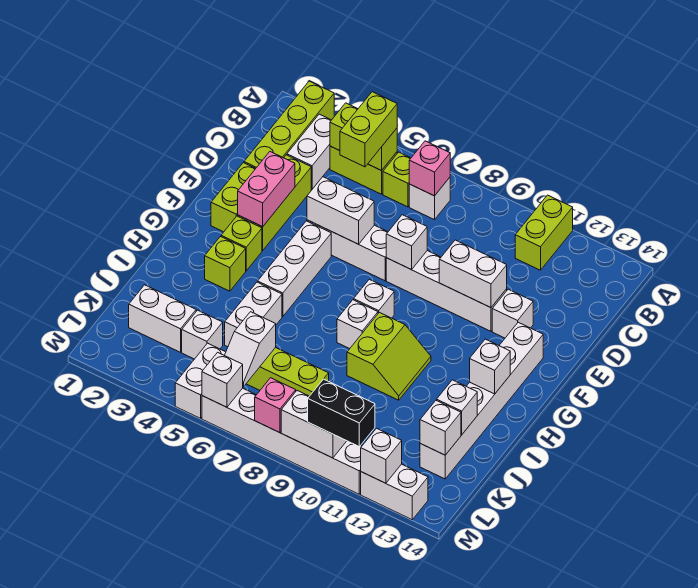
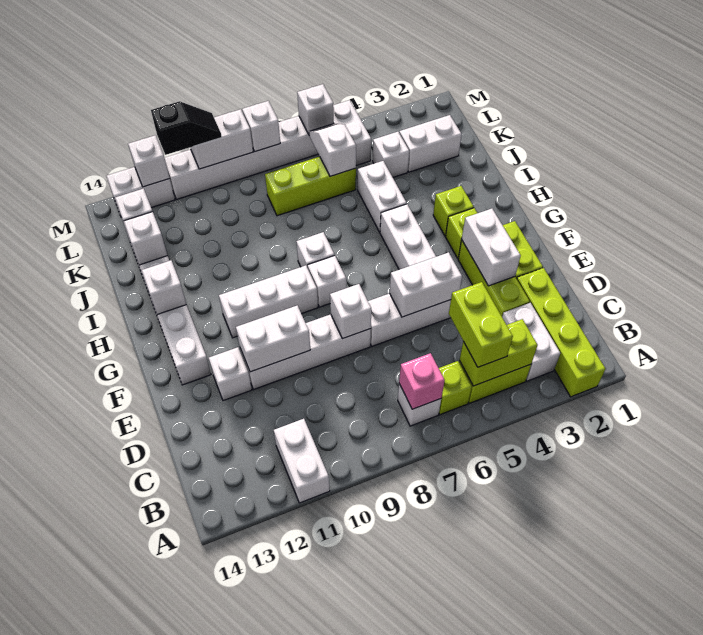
lime brick A11:B11 level 1 -> white brick A11:B11 level 1
pink brick E3:F3 level 2 -> white brick E3:F3 level 2
none -> white brick G9:G11 level 1
lime slope H9:I10 level 1 top 9 -> none
pink brick M8 level 2 -> white brick M8 level 2
black brick M10:M11 level 3 -> black slope M10:M11 level 3 top 11

